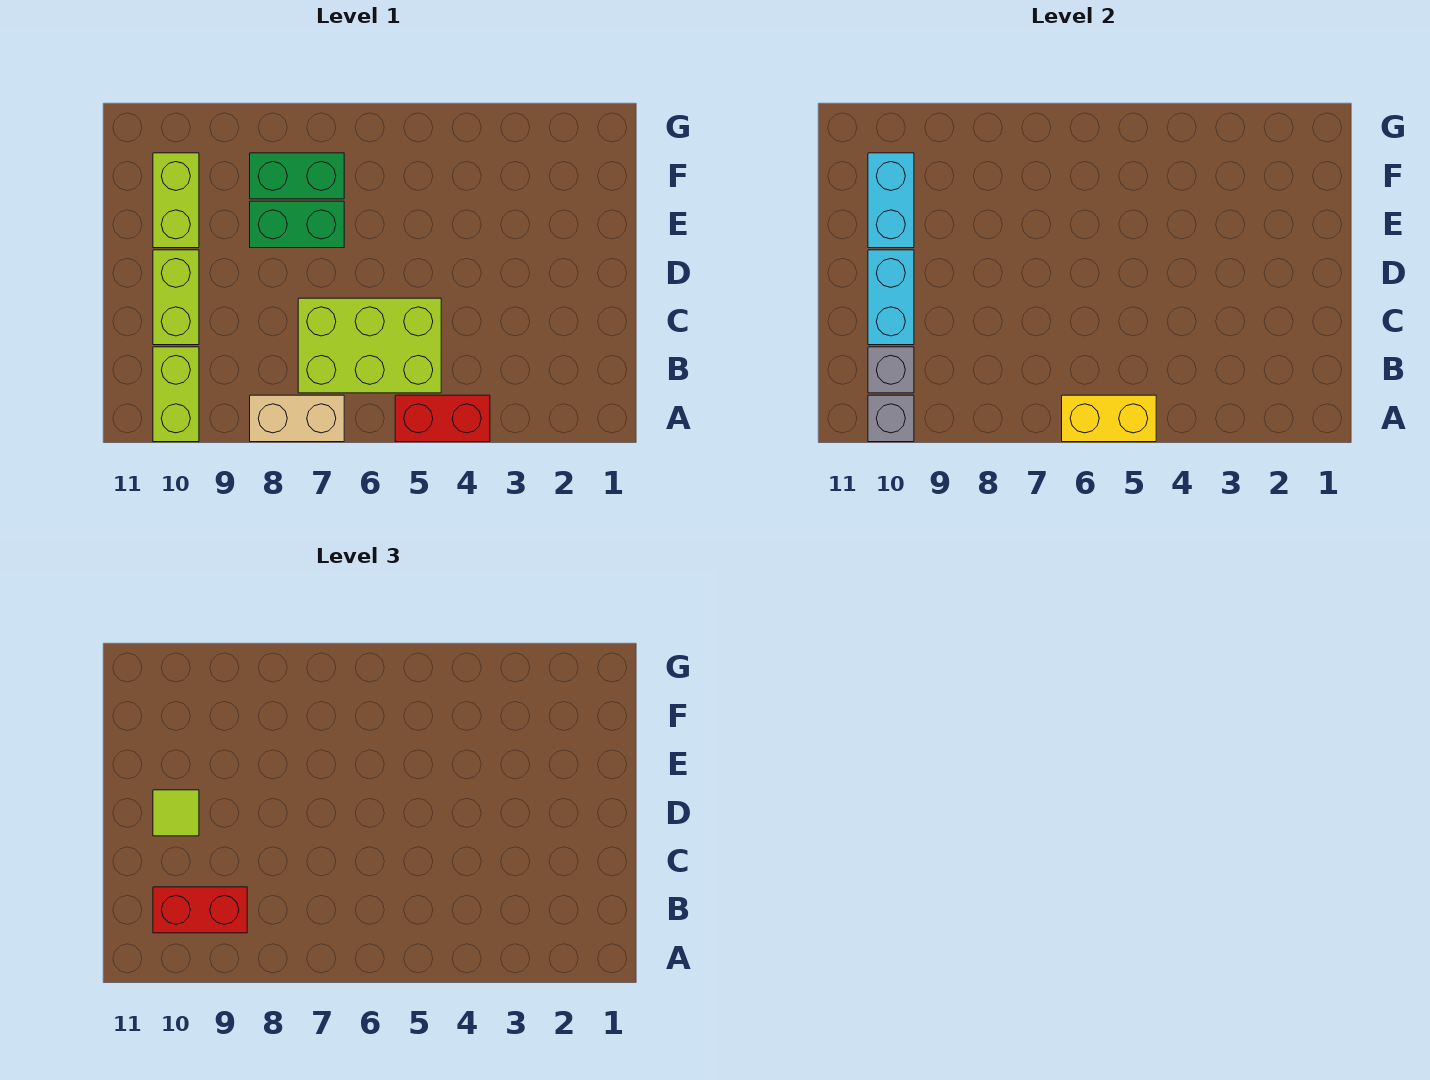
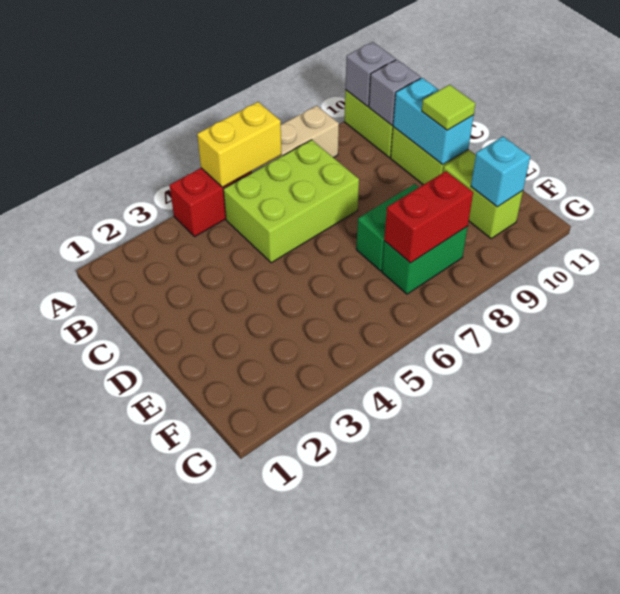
red brick B9:B10 level 3 -> red brick F7:F8 level 2
cyan brick E10:F10 level 2 -> cyan brick F10 level 2

